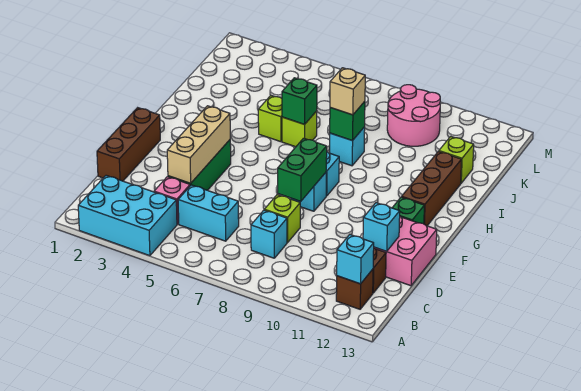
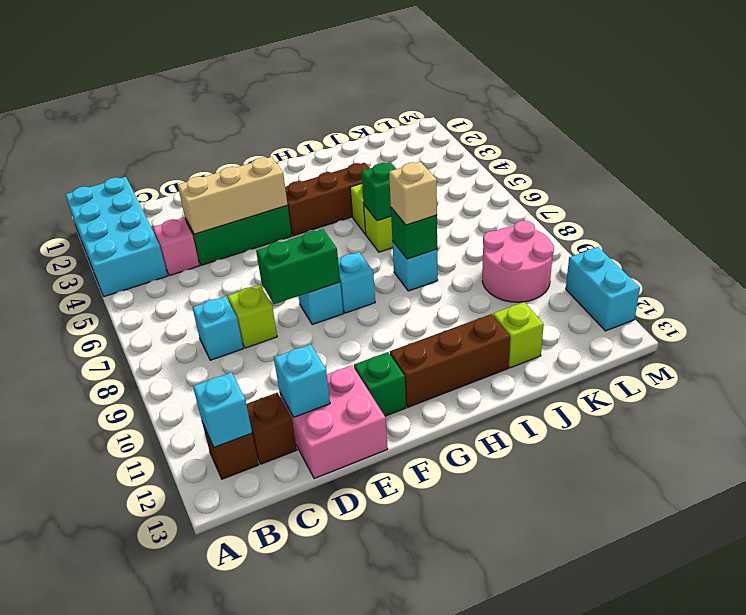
cyan brick A2:B4 level 1 -> cyan brick A1:B4 level 1
cyan brick C5:C6 level 1 -> cyan brick M11:M12 level 1
brown brick D1:F1 level 1 -> brown brick G4:I4 level 1

